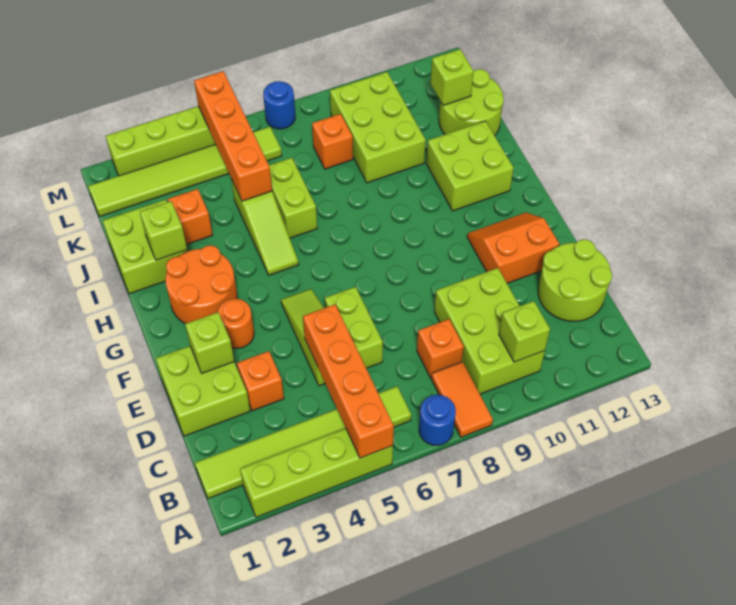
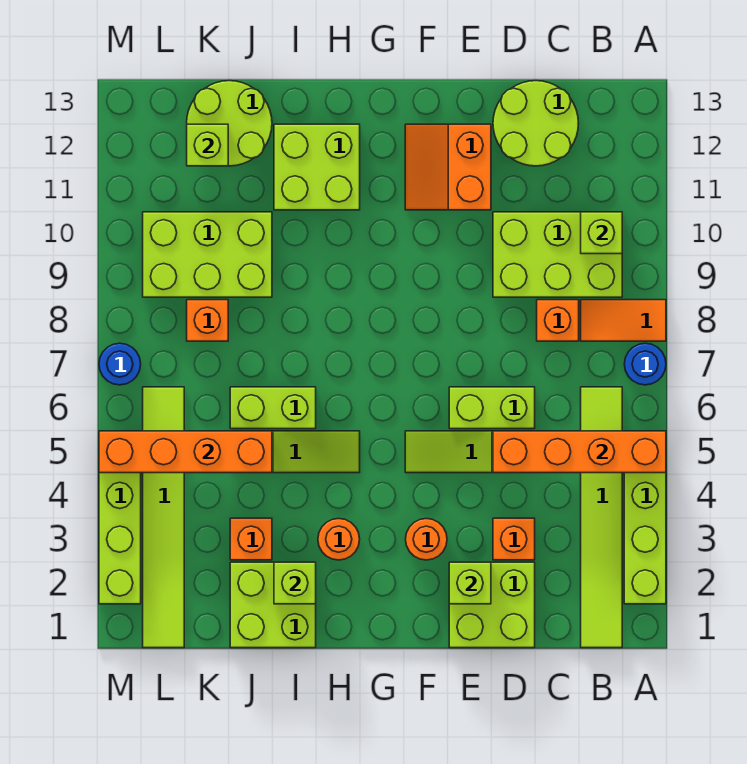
orange round brick G2:H3 level 1 -> orange round brick H3 level 1

